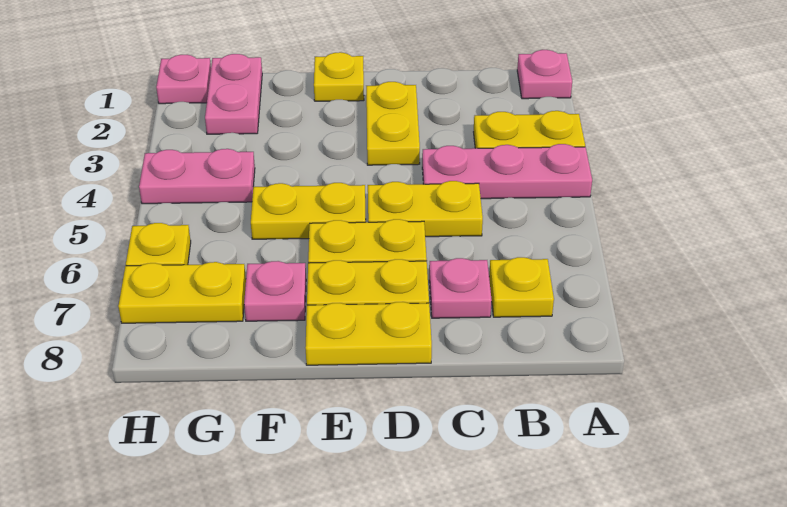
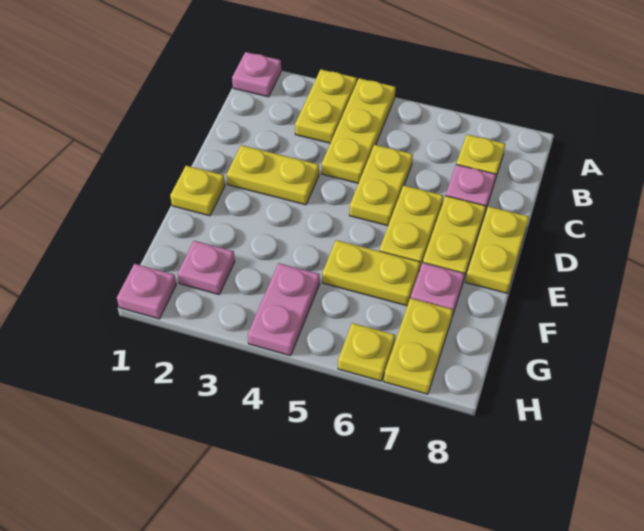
pink plate A4:C4 level 1 -> yellow plate A4:C4 level 1
yellow plate E5:F5 level 1 -> yellow plate F5:F6 level 1
pink plate G1:G2 level 1 -> pink plate G2 level 1

